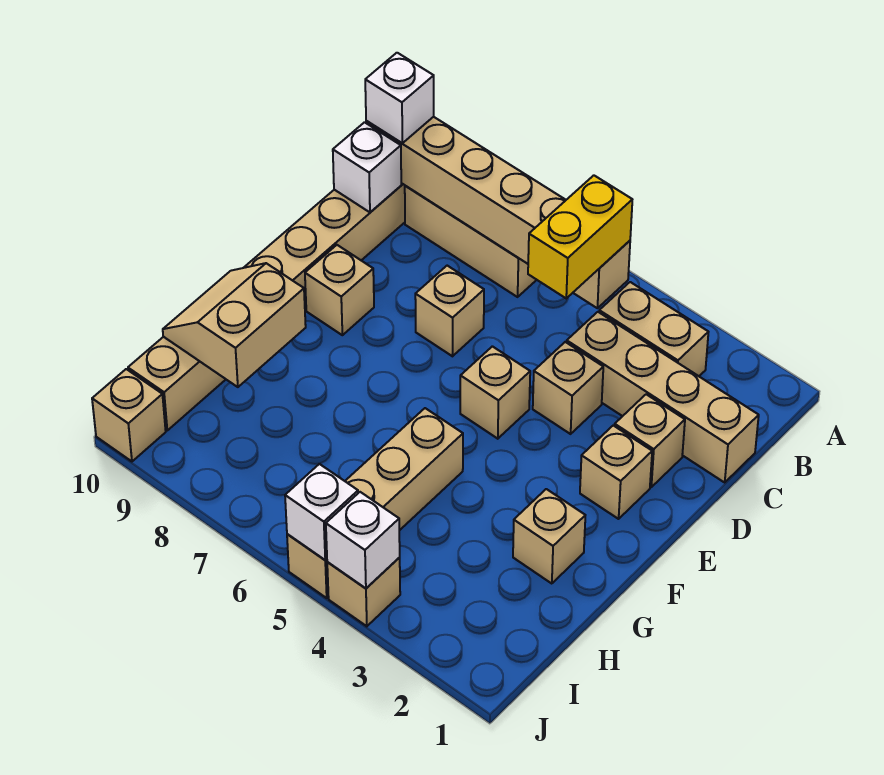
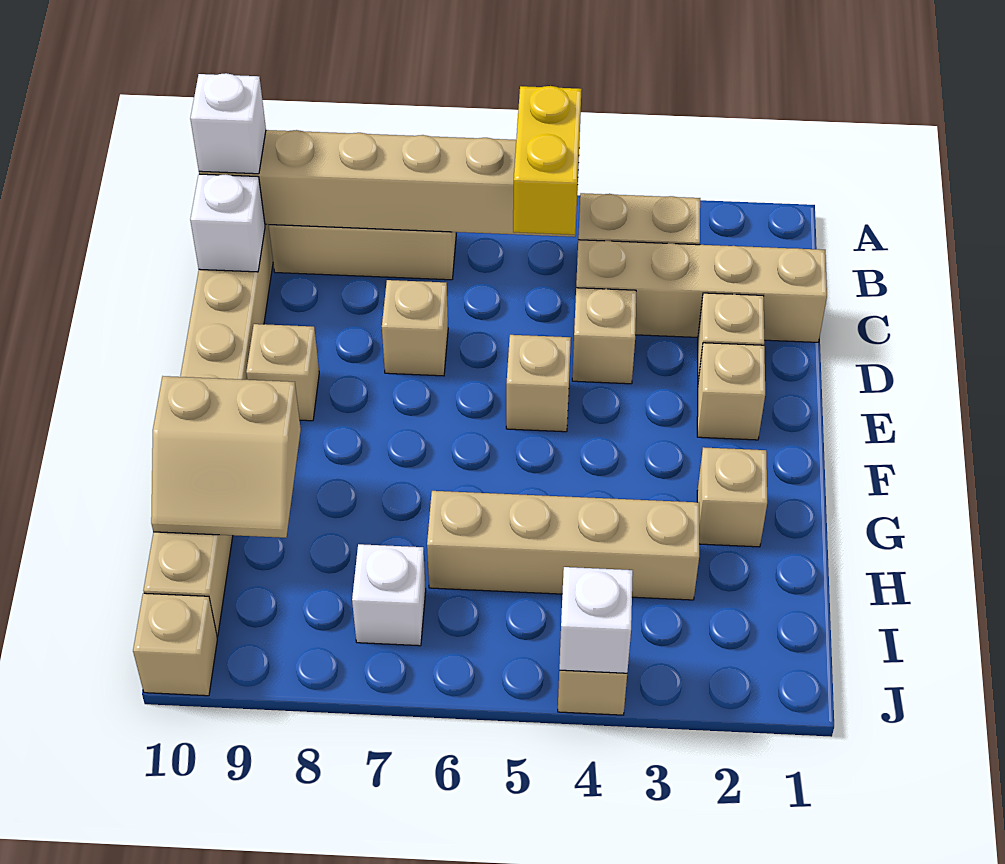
tan brick G5:J5 level 1 -> tan brick H3:H6 level 1
tan slope G9:H10 level 2 top 9 -> tan slope G9:H10 level 2 top G
white brick J5 level 2 -> white brick I7 level 1

